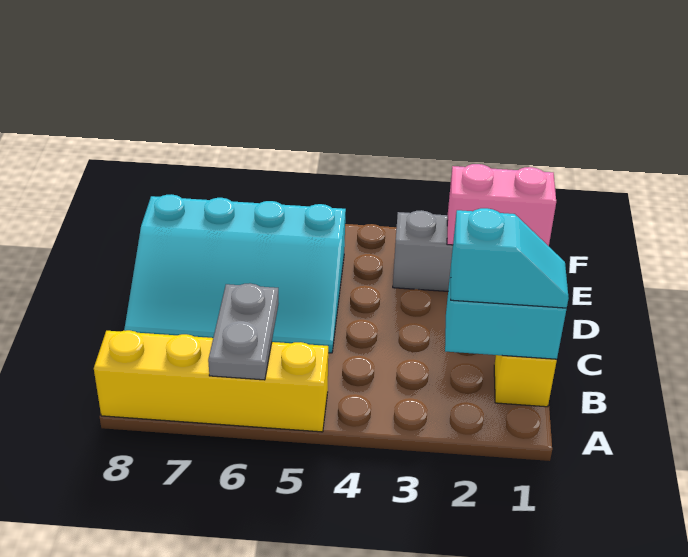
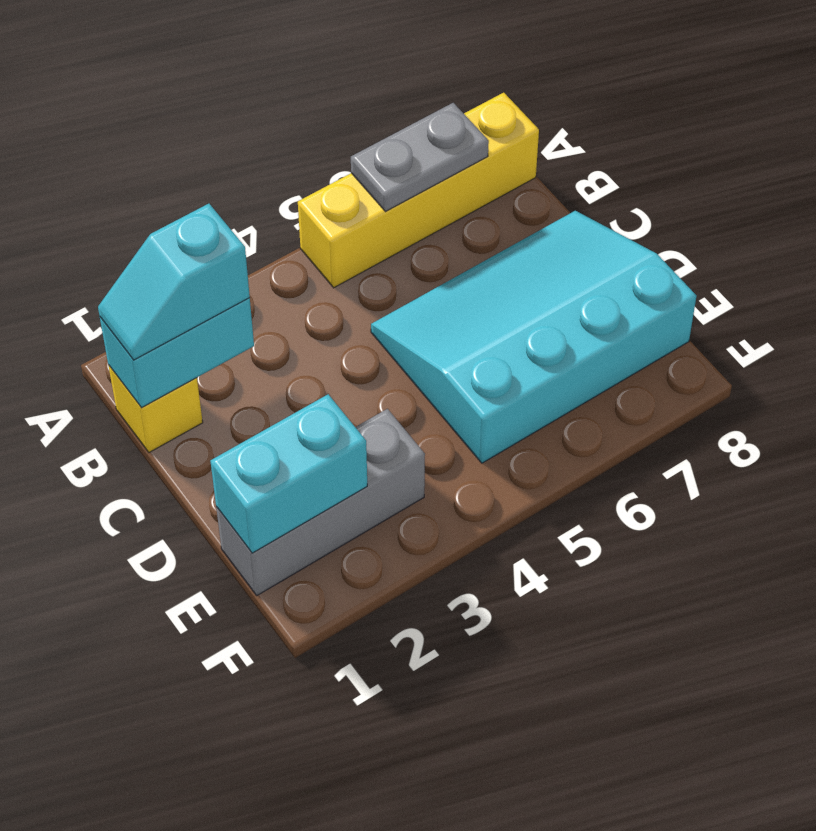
grey plate A6:B6 level 2 -> grey plate A6:A7 level 2
pink brick E1:E2 level 2 -> cyan brick E1:E2 level 2

